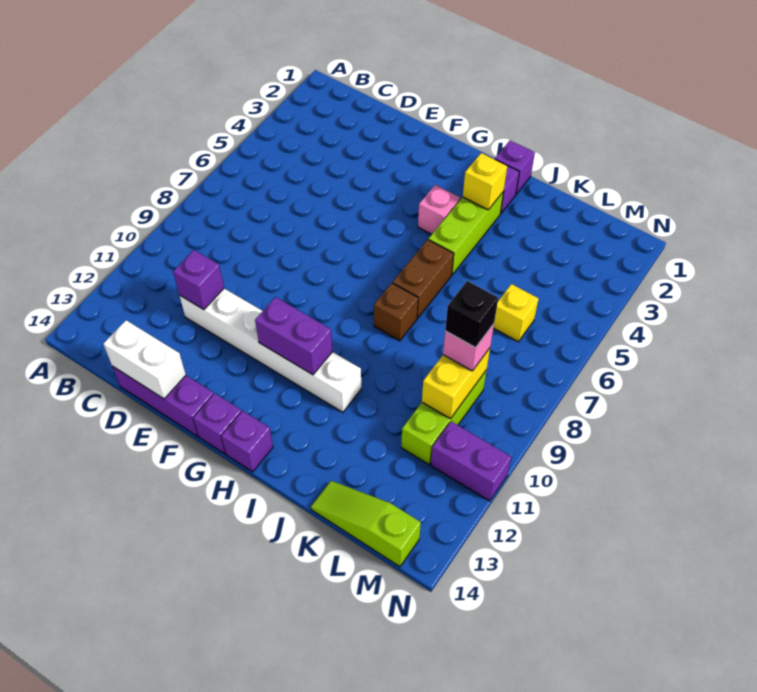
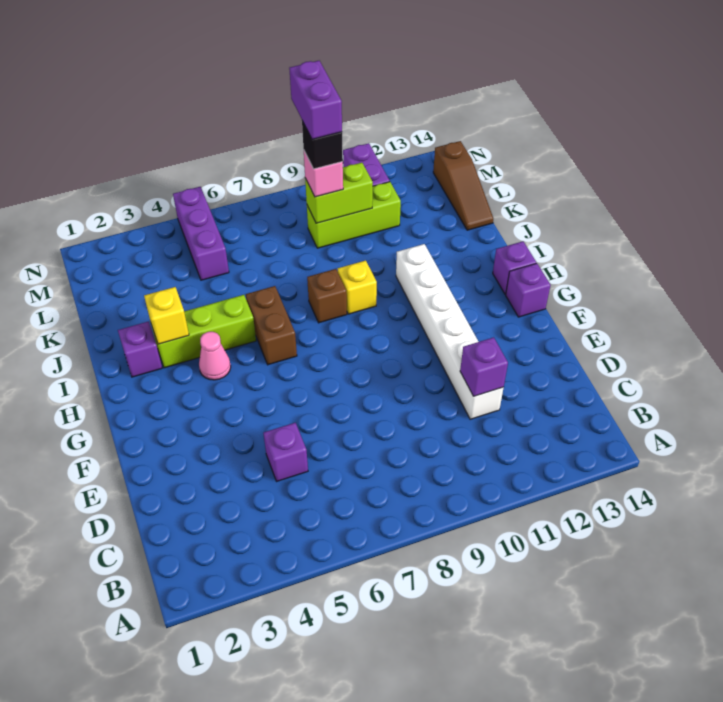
purple brick D14:F14 level 1 -> purple brick L5:N5 level 1
white brick D14:E14 level 2 -> none
purple brick G11:H11 level 2 -> purple brick L9:M9 level 5
pink brick H4 level 1 -> pink cone H4 level 1
purple brick I1 level 1 -> purple brick D5 level 1
brown brick I6:I7 level 1 -> brown brick H6:I6 level 1
lime slope K14:M14 level 1 top M -> brown slope K14:M14 level 1 top M
yellow brick L6 level 1 -> yellow brick I9 level 1
yellow brick L9:L10 level 2 -> lime brick L9:L10 level 2

